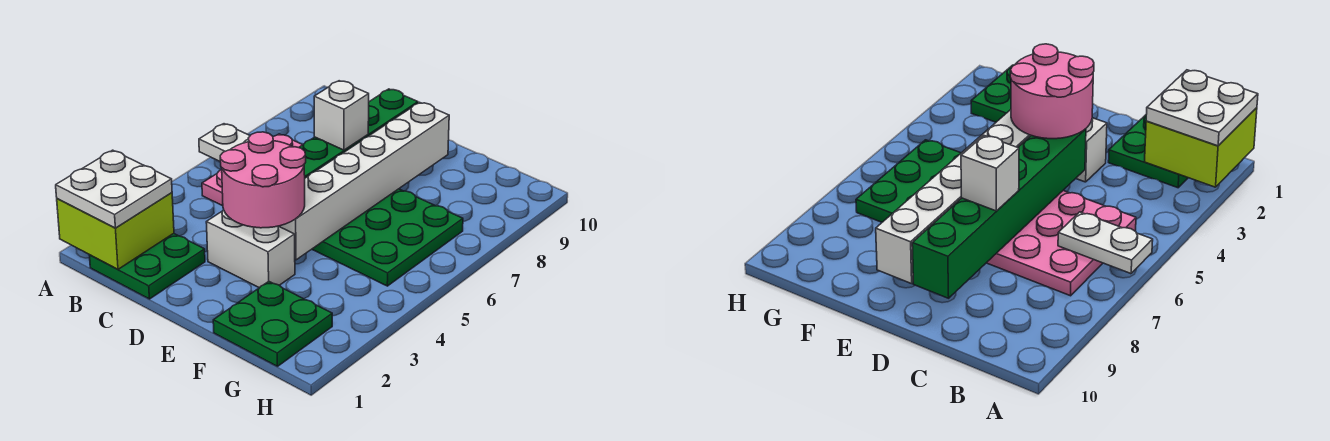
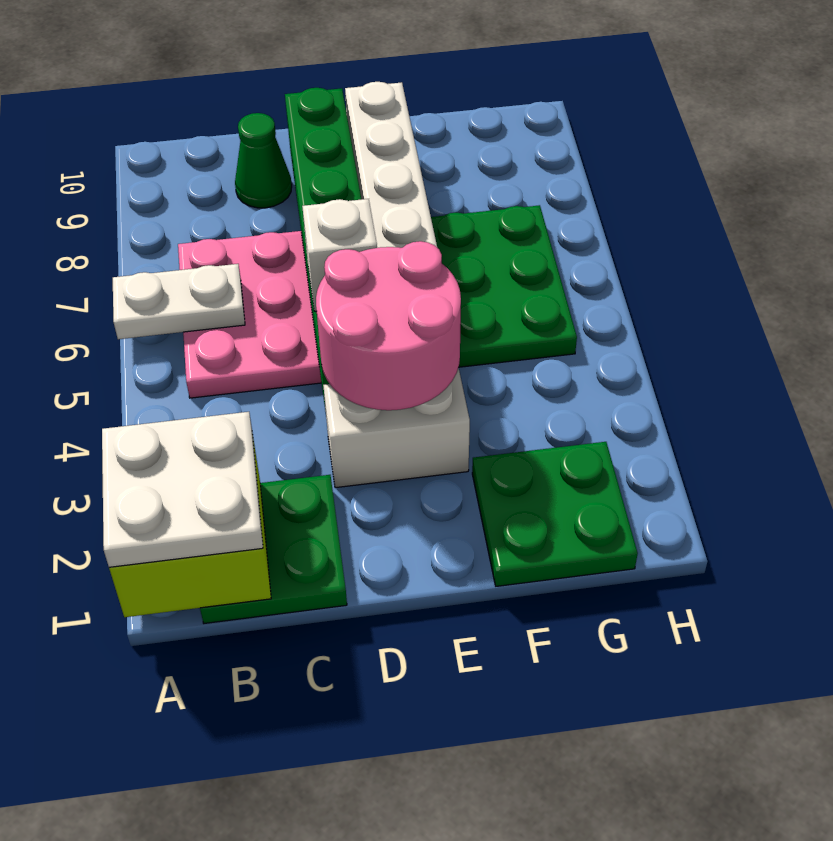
none -> green cone C9 level 1
white brick D7 level 3 -> white brick D5 level 3

